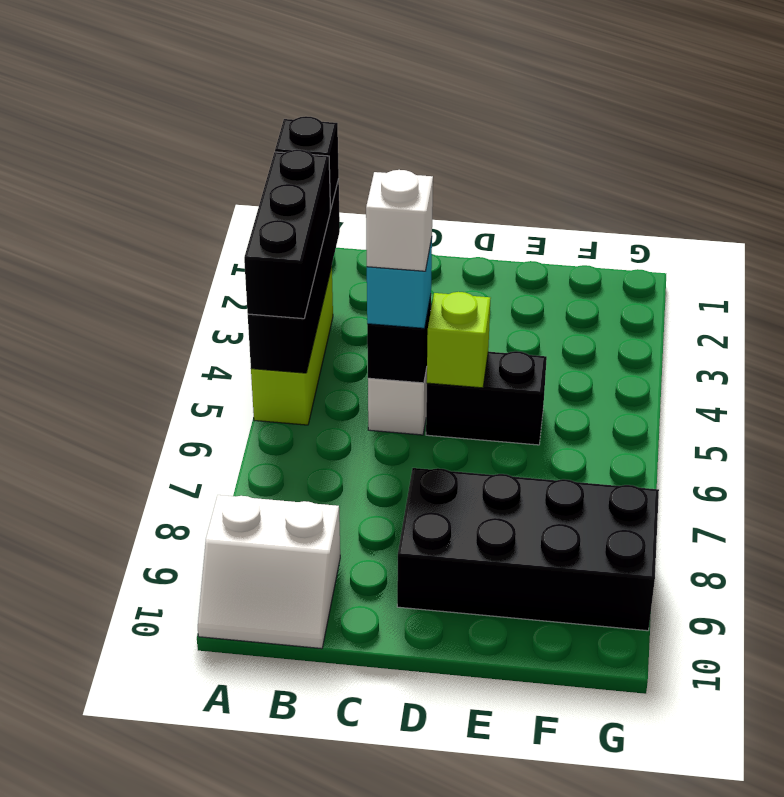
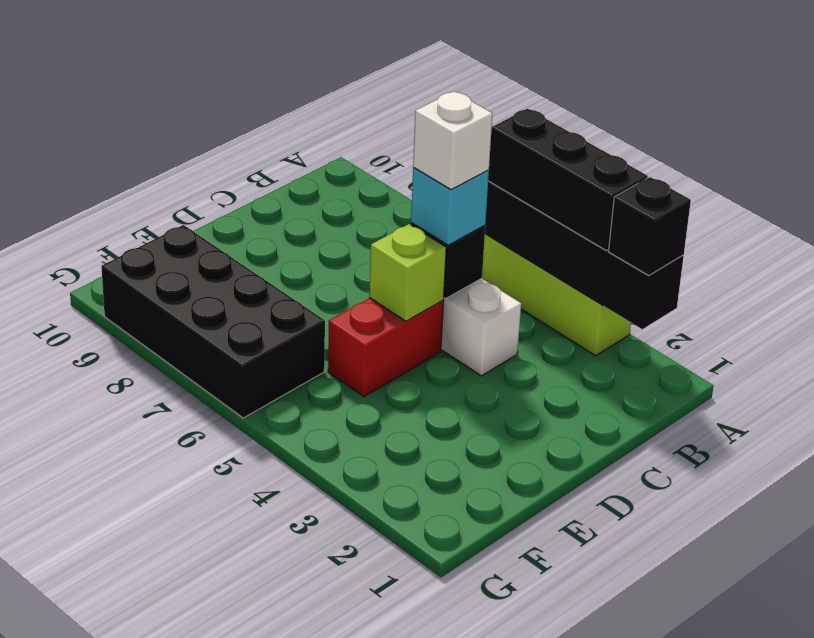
white slope A9:B10 level 1 top 9 -> none
black brick D5:E5 level 1 -> red brick D5:E5 level 1
black brick D8:G9 level 1 -> black brick F6:G9 level 1

